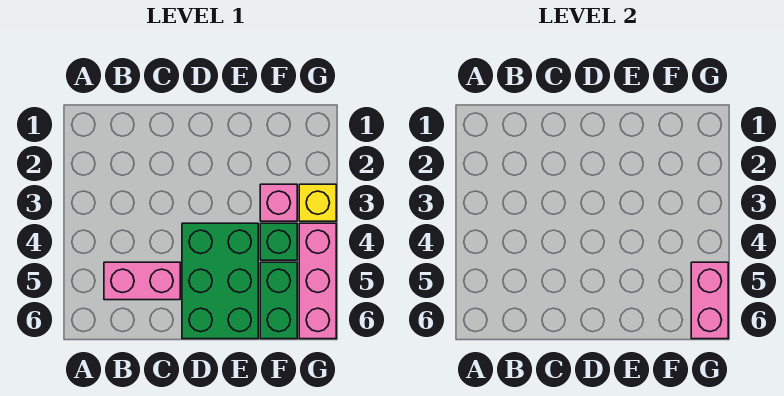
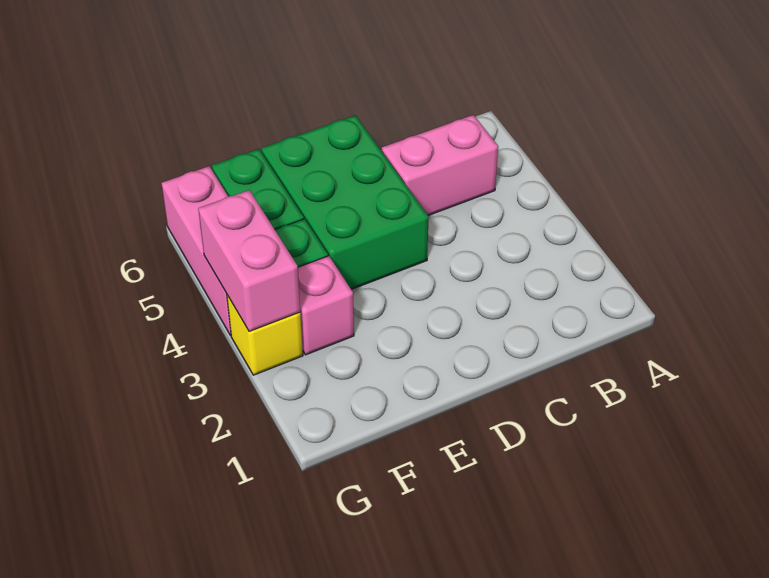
pink brick G5:G6 level 2 -> pink brick G3:G4 level 2

